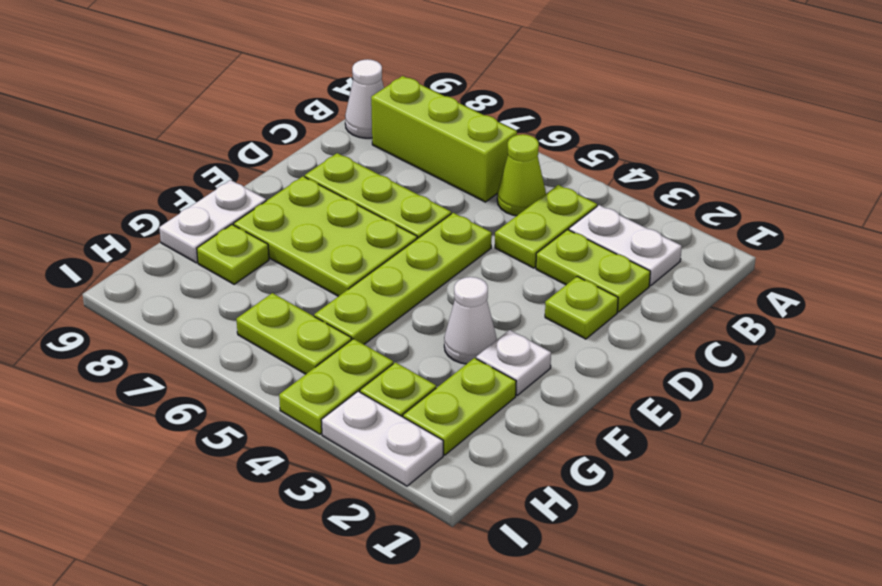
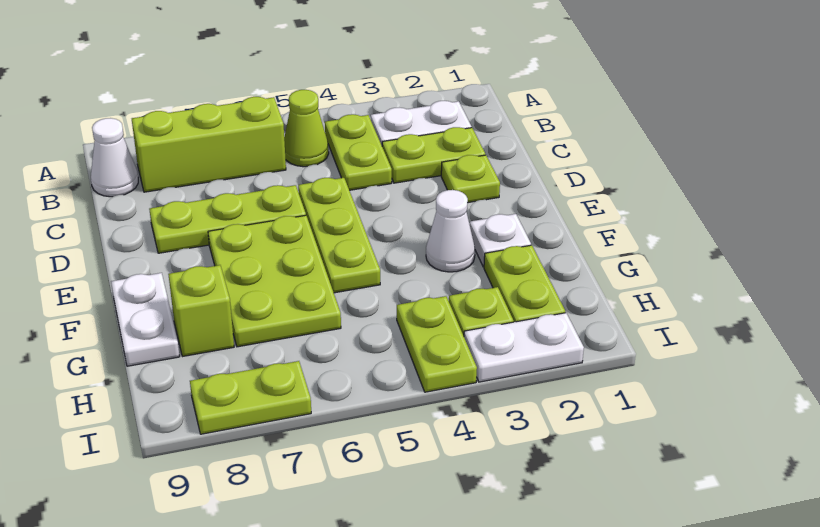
lime plate D5:G5 level 1 -> lime plate D5:F5 level 1
lime plate E6:F8 level 1 -> lime plate E6:G7 level 1
lime plate G8 level 1 -> lime brick G8 level 1
lime plate H5:H6 level 1 -> lime plate I7:I8 level 1

